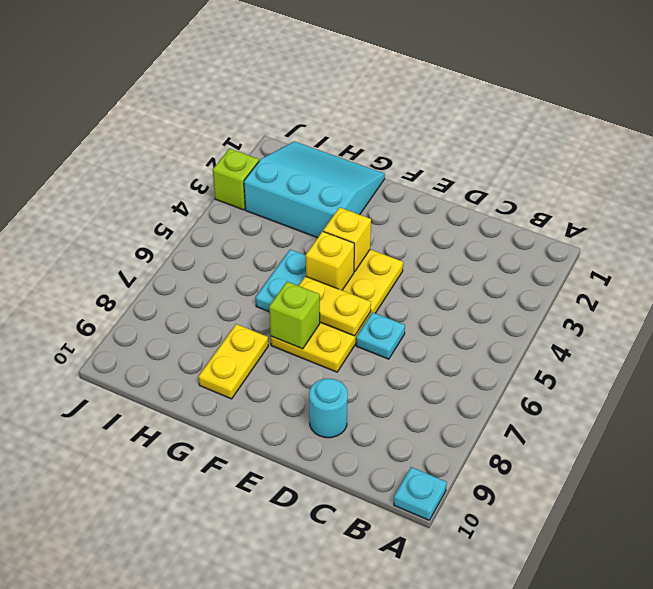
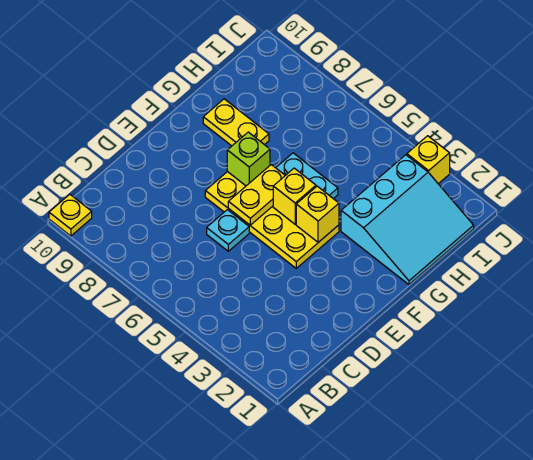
cyan plate A10 level 1 -> yellow plate A10 level 1
cyan round brick D9 level 1 -> none
lime brick J3 level 1 -> yellow brick J3 level 1

